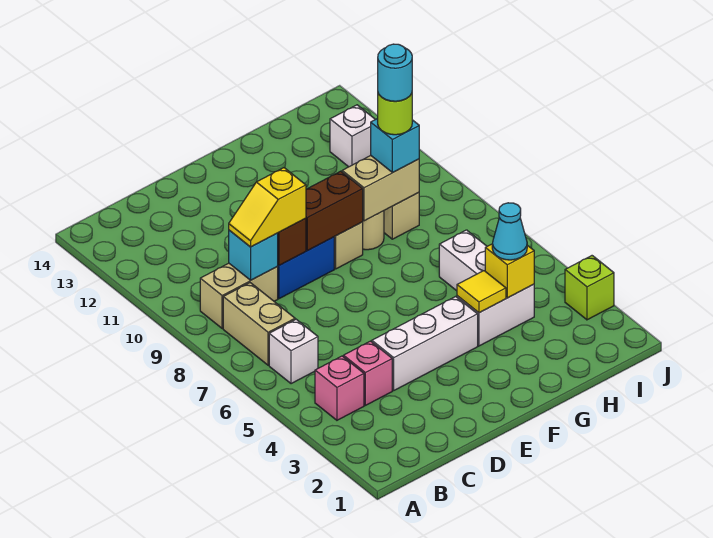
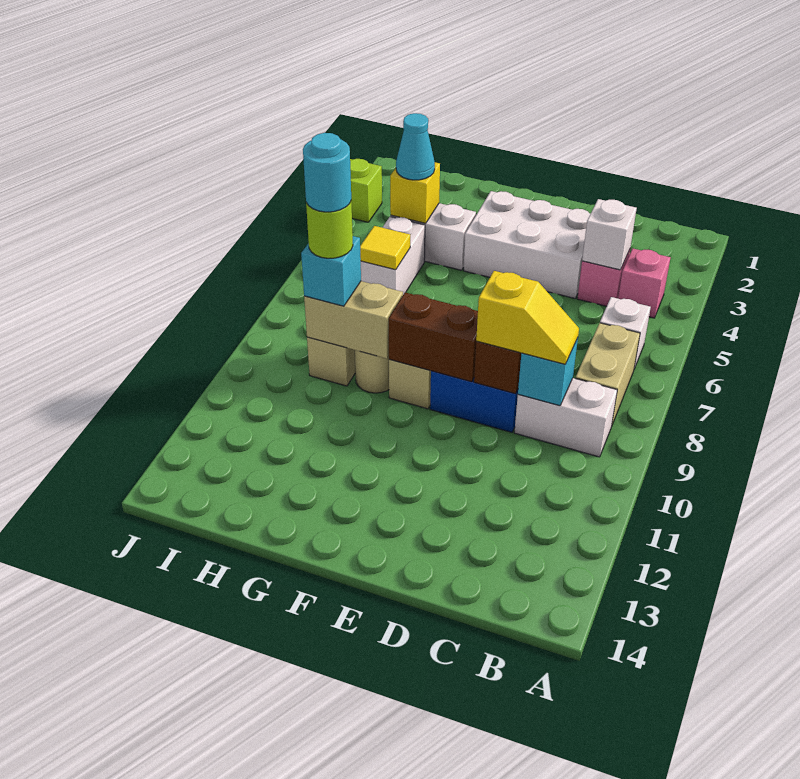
tan brick B9:C9 level 1 -> white brick B9:C9 level 1
white brick D4:F4 level 1 -> white brick D3:F4 level 1
yellow tile G4 level 2 -> yellow tile H6 level 2
white brick I12 level 1 -> white brick C4 level 2

